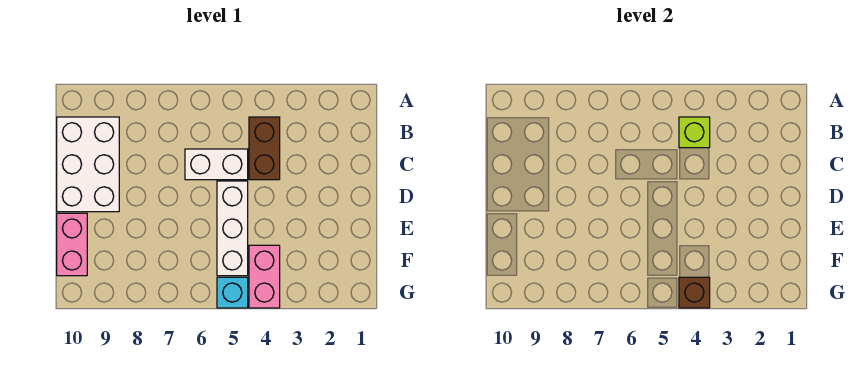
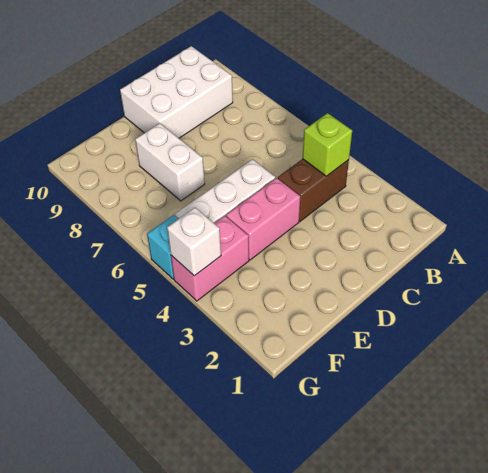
white brick C5:C6 level 1 -> white brick E7:E8 level 1
pink brick E10:F10 level 1 -> pink brick D4:E4 level 1
brown brick G4 level 2 -> white brick G4 level 2

